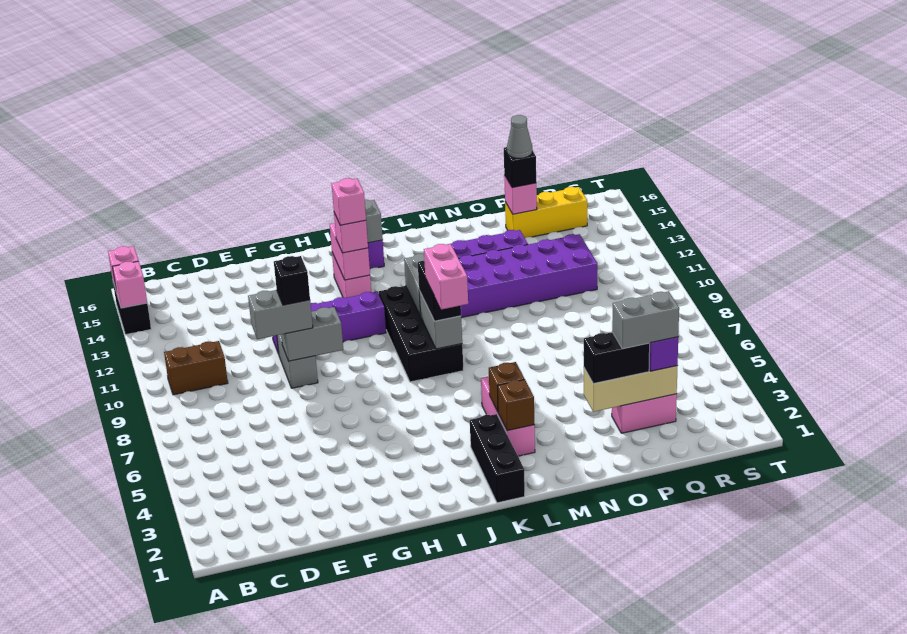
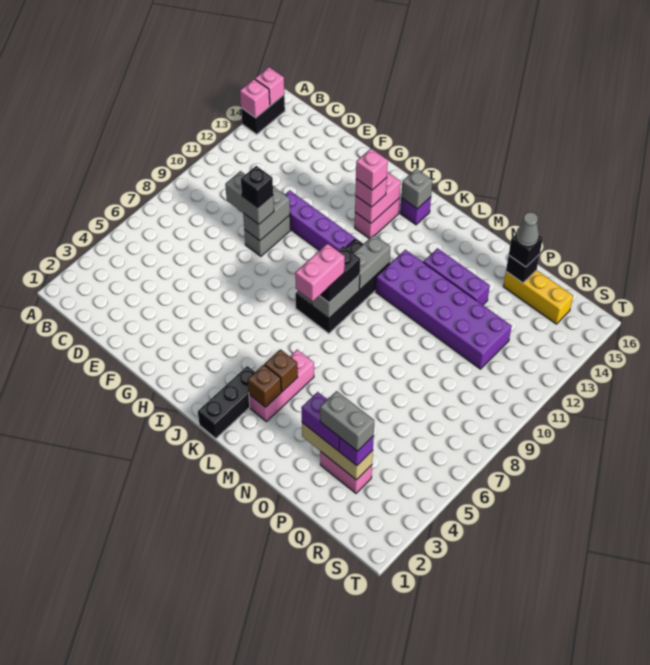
brown brick B10:C10 level 1 -> none
grey brick F9:G9 level 2 -> grey brick F9:F10 level 2
black brick O3:P3 level 3 -> purple brick O3:P3 level 3
pink brick P15 level 2 -> black brick P15 level 2

